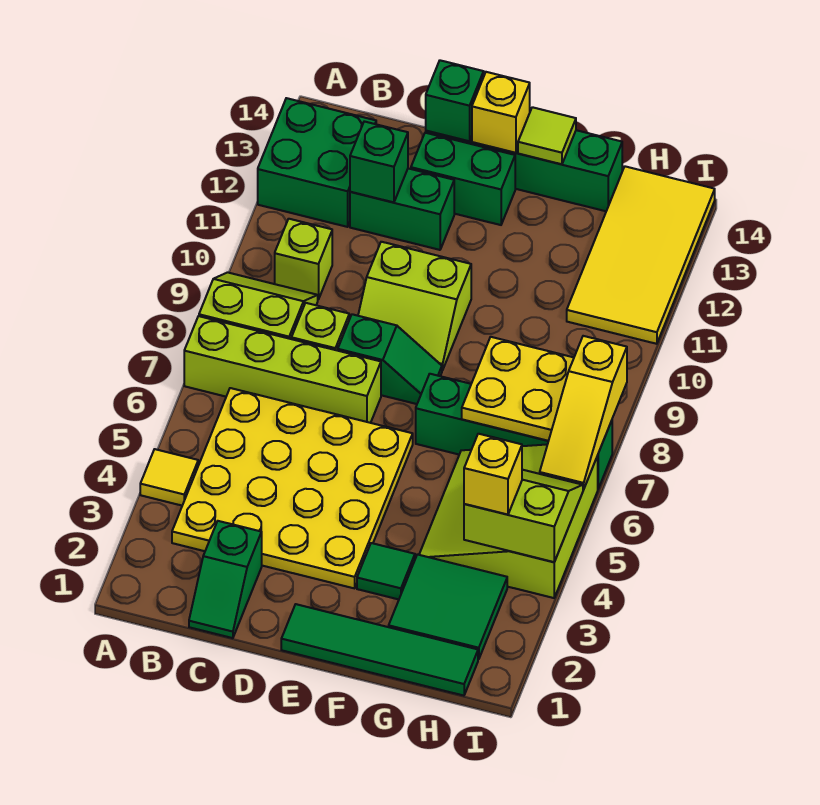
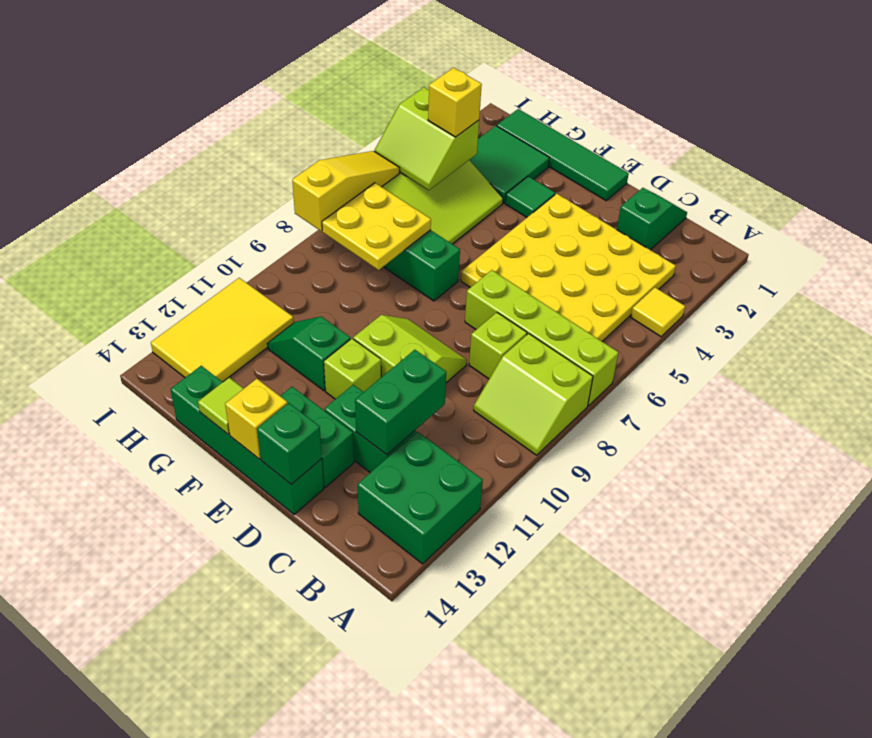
lime brick B10 level 1 -> lime brick E11 level 1
green brick C12 level 2 -> green brick C11:C12 level 2
green slope D8:E8 level 1 top D -> green slope F11:G11 level 1 top F
yellow tile H11:I14 level 1 -> yellow tile H11:I13 level 1

